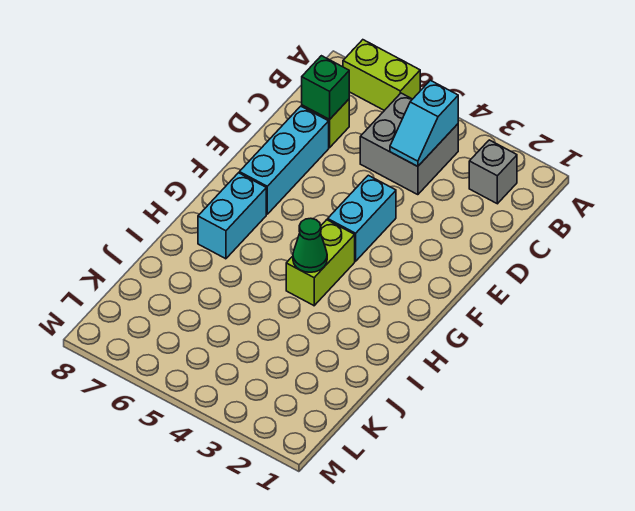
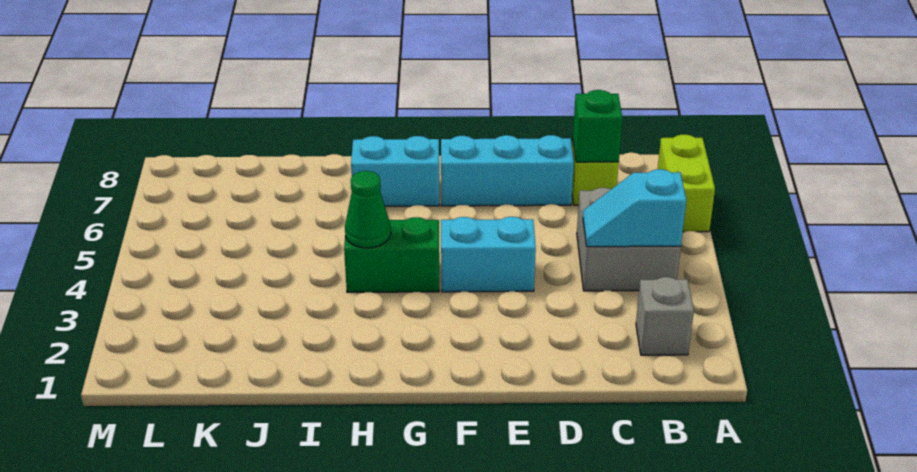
lime brick G4:H4 level 1 -> green brick G4:H4 level 1

